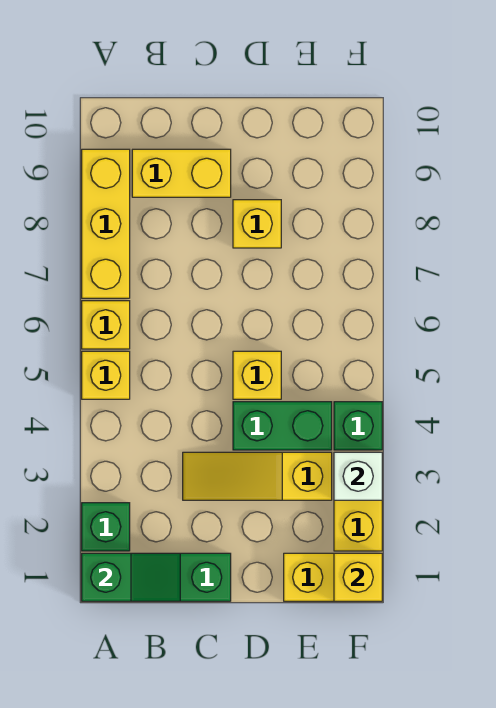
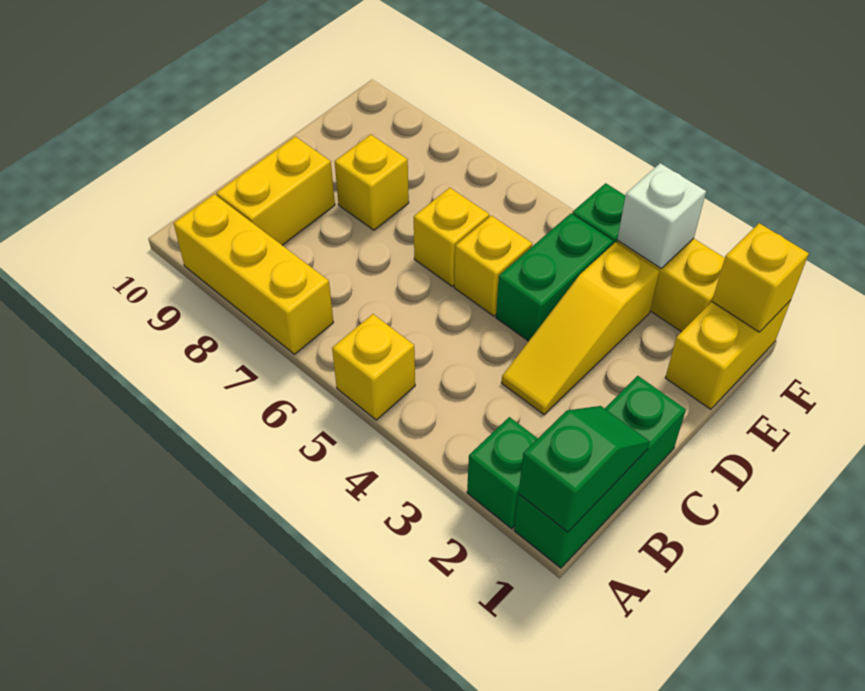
yellow brick A6 level 1 -> yellow brick D6 level 1

